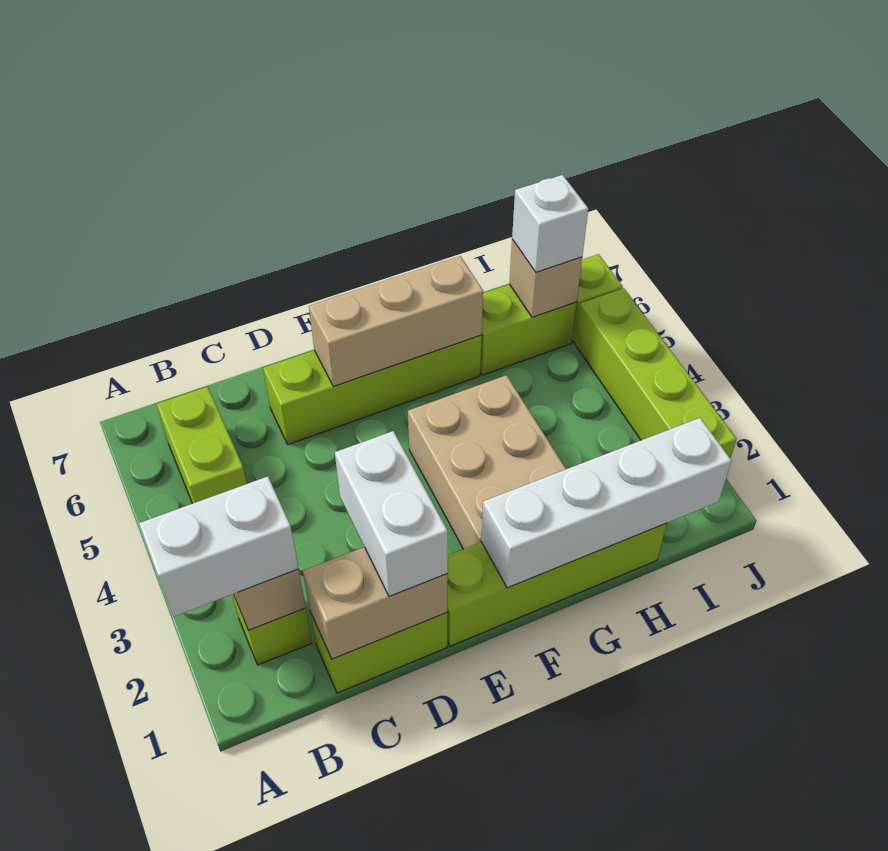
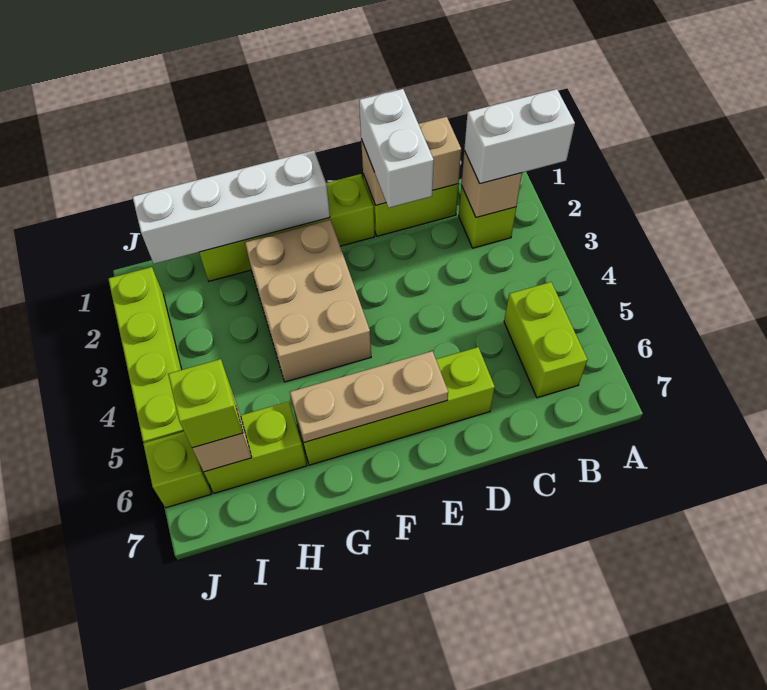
tan brick E6:G6 level 2 -> tan plate E6:G6 level 2
white brick I6 level 3 -> lime brick I6 level 3

